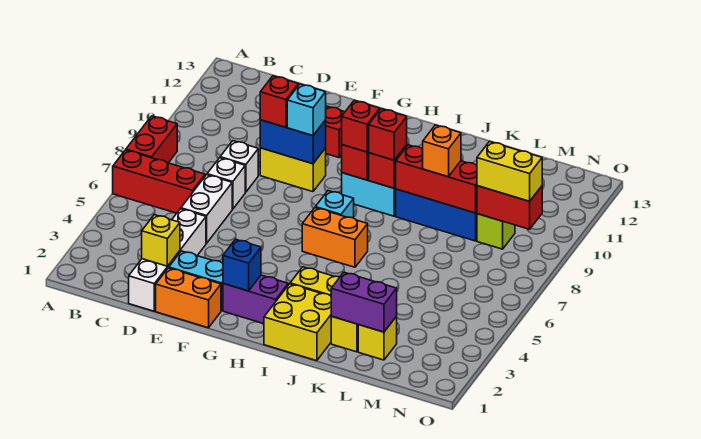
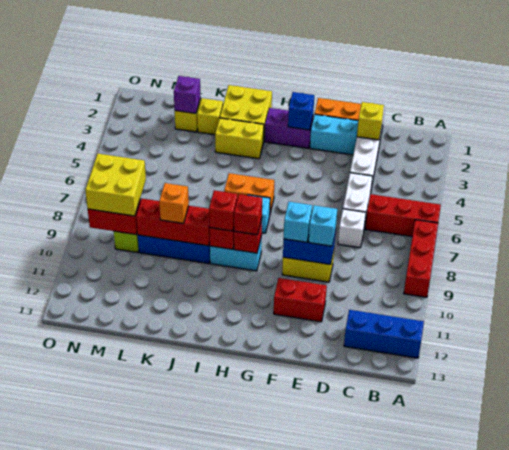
red brick A7:A8 level 1 -> red brick A7:A9 level 1
none -> blue brick A12:C12 level 1
white brick D8 level 1 -> none
red brick E9 level 3 -> cyan brick E9 level 3
purple brick K2:L2 level 2 -> purple brick L2 level 2
yellow brick M9:N9 level 3 -> yellow brick M8:N9 level 3

